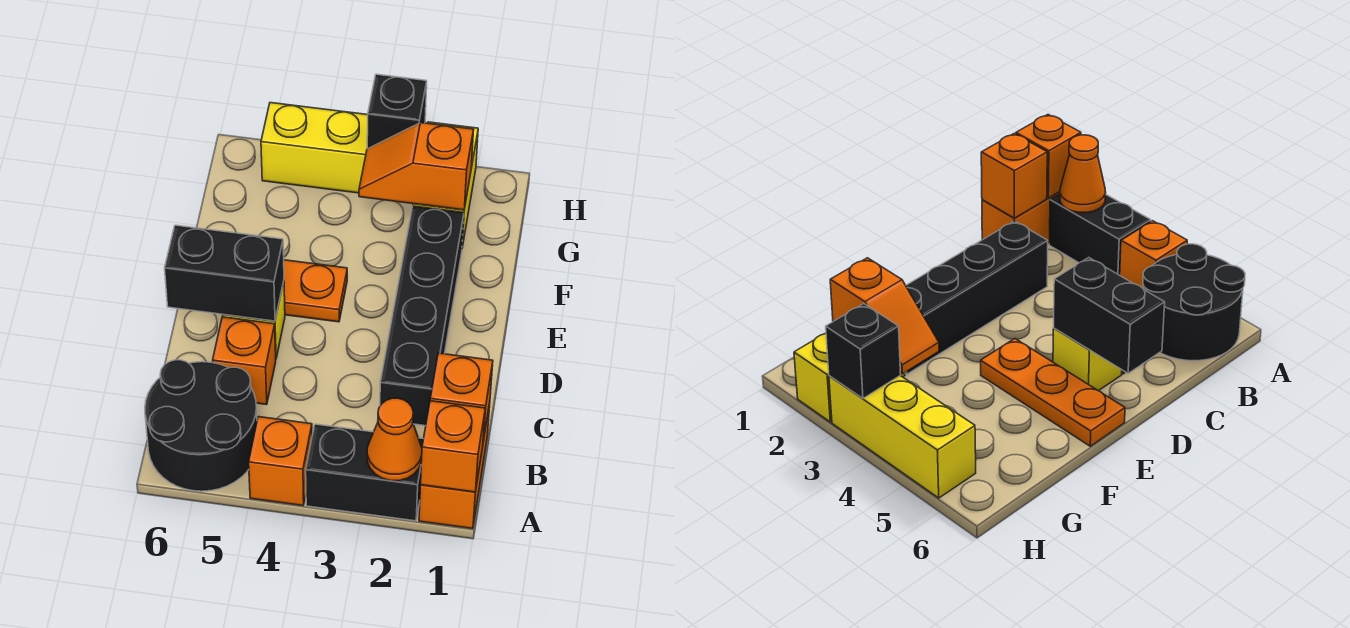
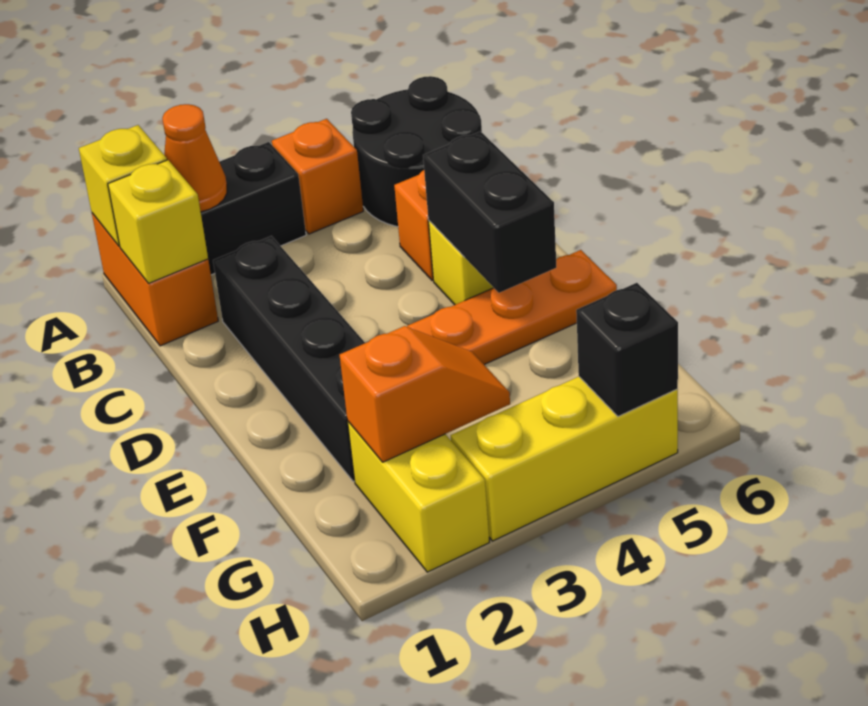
orange brick A1 level 2 -> yellow brick A1 level 2
orange brick B1 level 2 -> yellow brick B1 level 2
black brick D5:D6 level 2 -> black brick D5:E5 level 2
black brick H3 level 2 -> black brick H5 level 2

